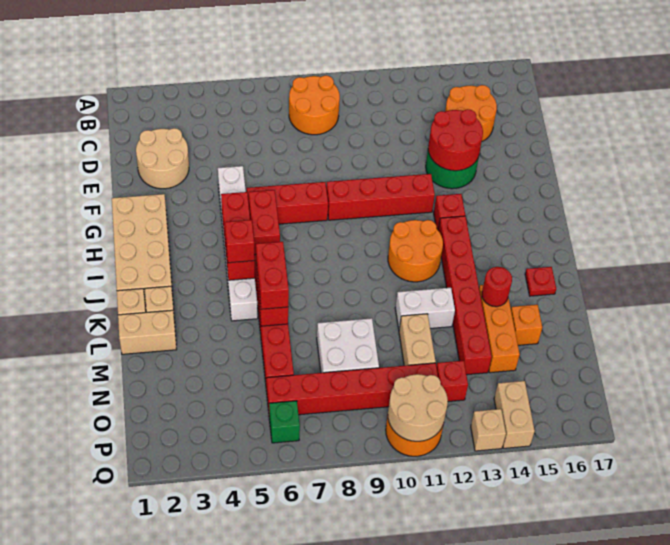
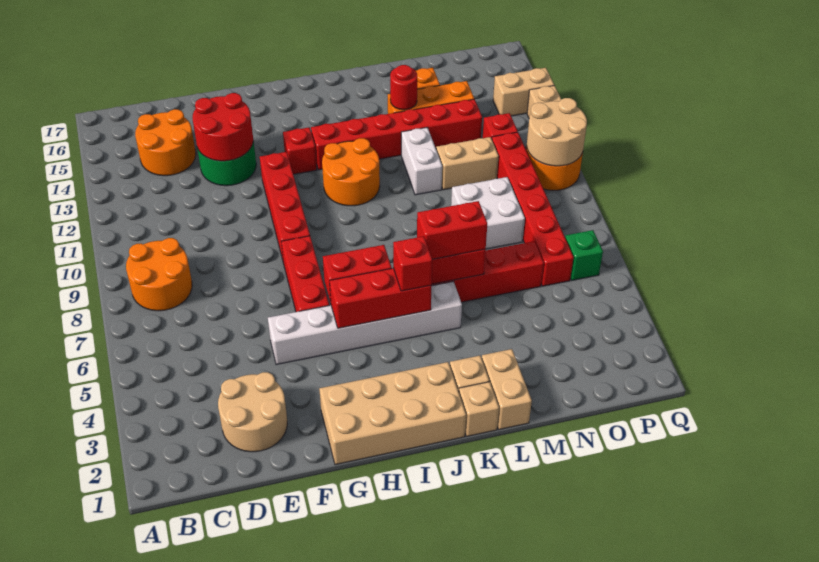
red plate K16 level 1 -> none

